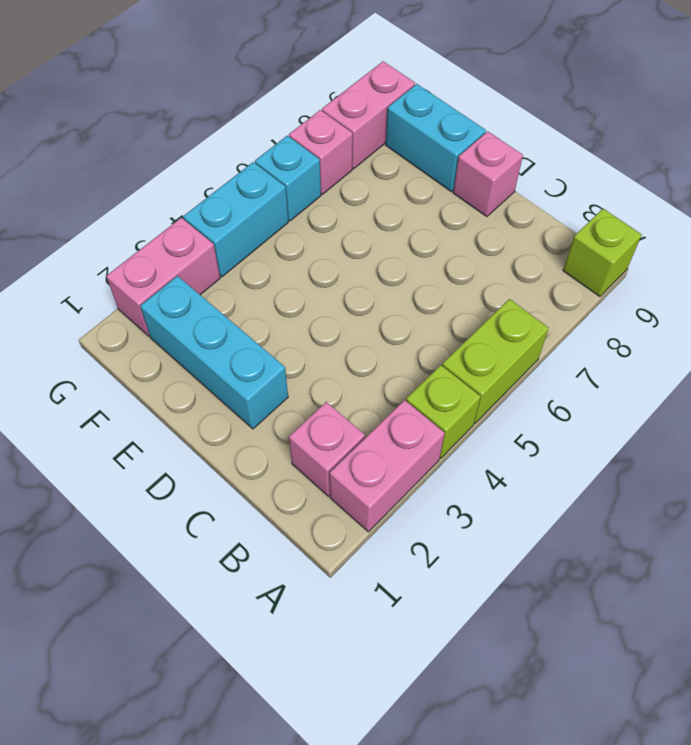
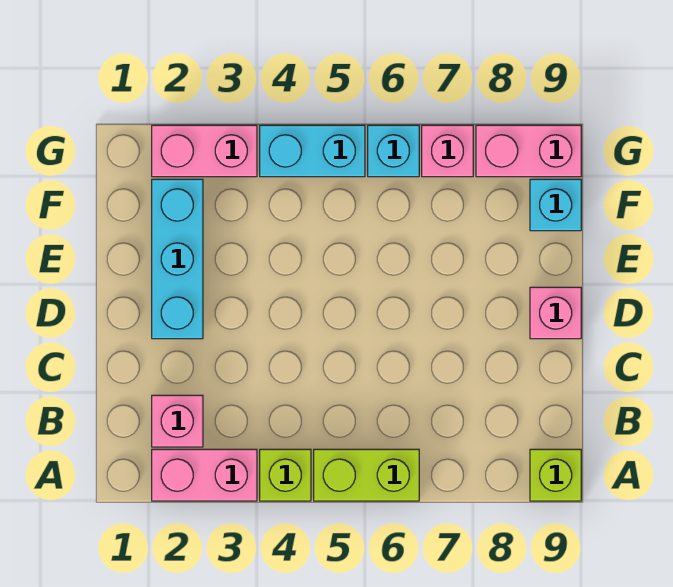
cyan brick E9:F9 level 1 -> cyan brick F9 level 1

